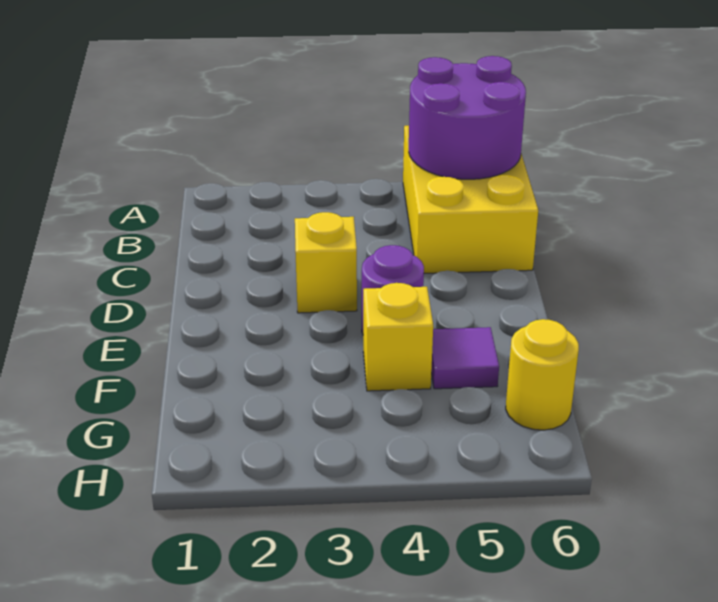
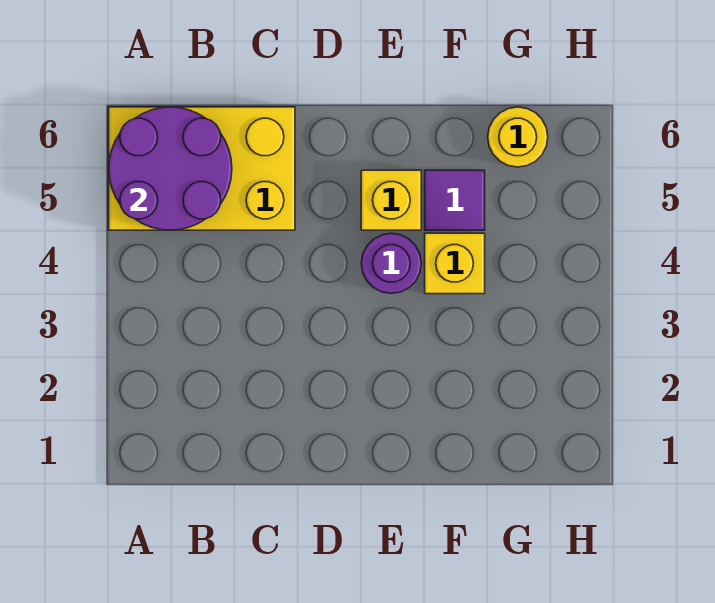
yellow brick D3 level 1 -> yellow brick E5 level 1

